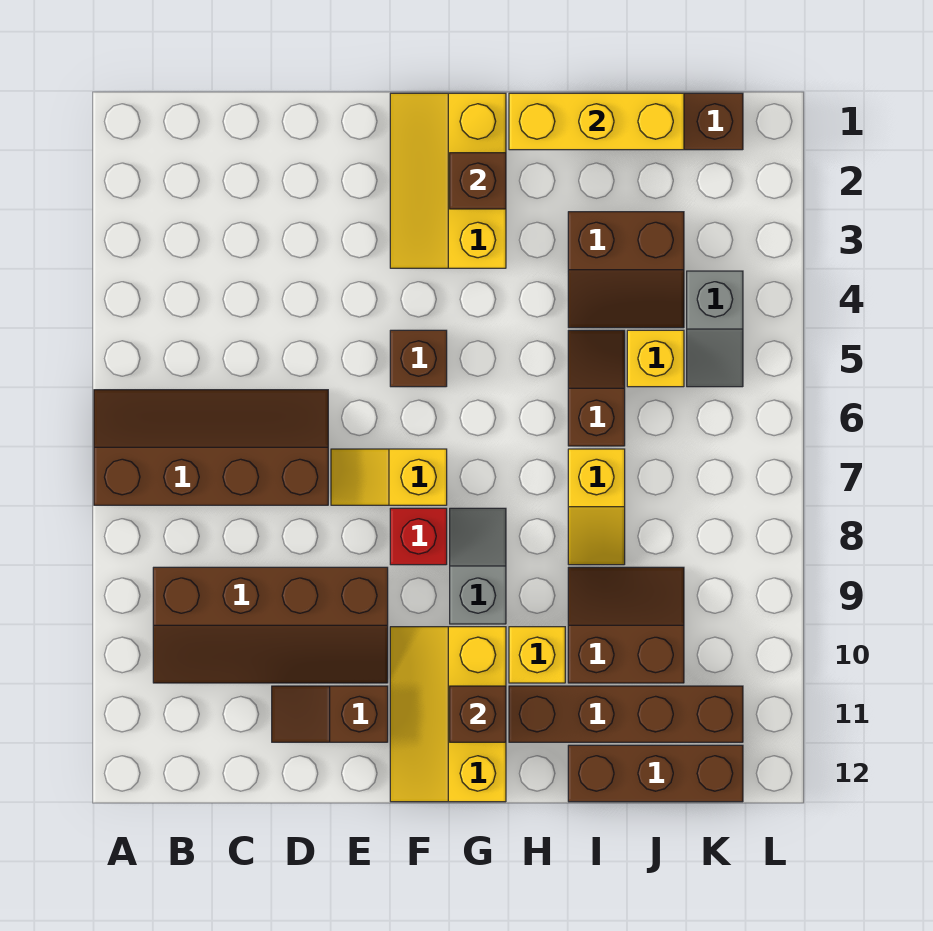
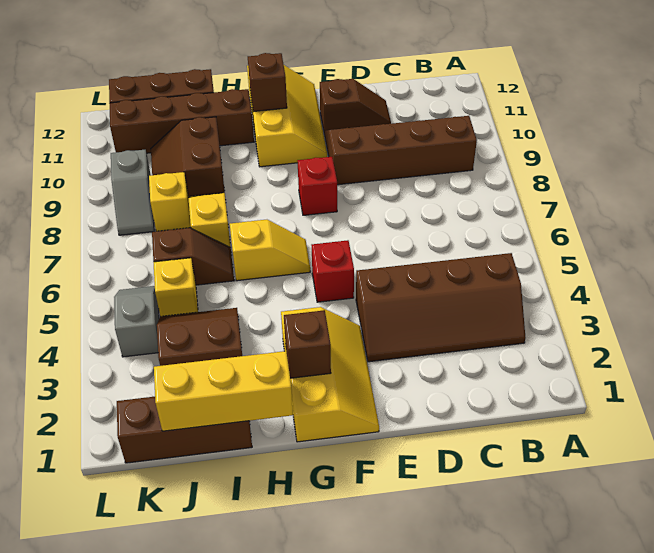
brown slope A6:D7 level 1 top 7 -> brown slope B3:E4 level 1 top 4
yellow slope E7:F7 level 1 top F -> yellow slope G6:H6 level 1 top H
brown brick F5 level 1 -> red brick F5 level 1
grey slope G8:G9 level 1 top 9 -> grey slope K8:K9 level 1 top 9
yellow brick H10 level 1 -> yellow brick J8 level 1
brown slope I5:I6 level 1 top 6 -> brown slope I6:J6 level 1 top J
brown slope I9:J10 level 1 top 10 -> brown slope I9:J10 level 1 top I

